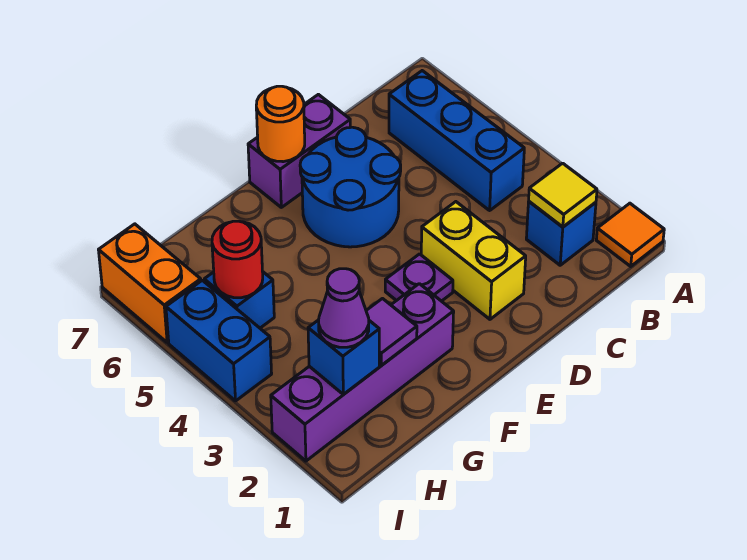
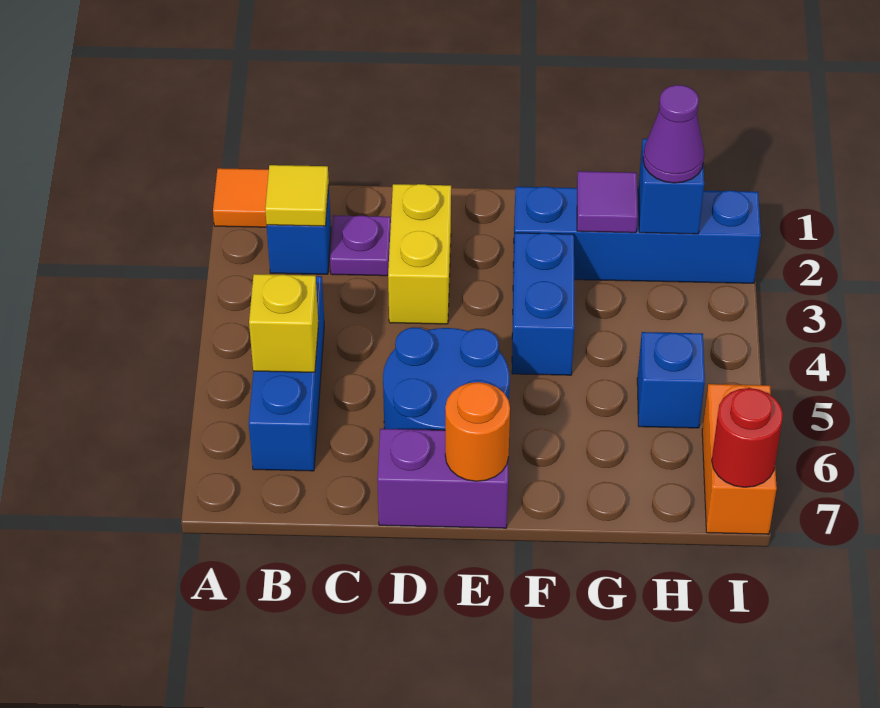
none -> yellow brick B5 level 2
purple plate E3 level 1 -> purple plate C2 level 1
purple brick F2:I2 level 1 -> blue brick F2:I2 level 1
red round brick H5 level 2 -> red round brick I7 level 2
blue brick I4:I5 level 1 -> blue brick F3:F4 level 1

